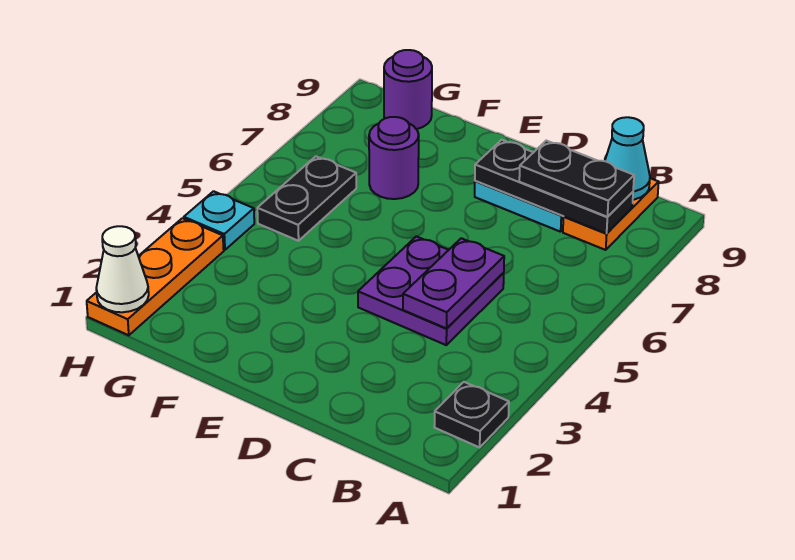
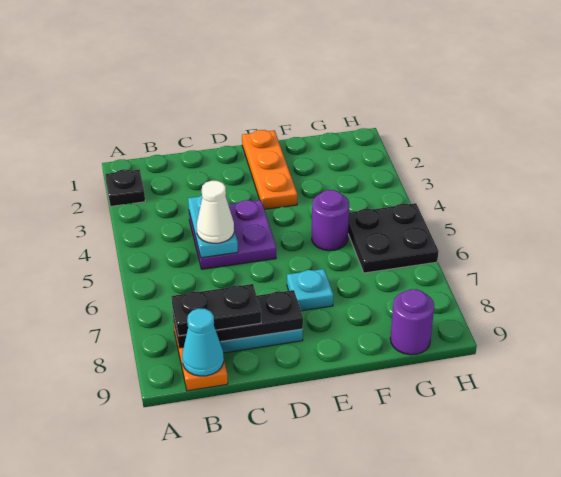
purple plate C4:C5 level 2 -> cyan plate C4:C5 level 2
purple round brick F7 level 1 -> purple round brick F5 level 1
black plate G5:G6 level 1 -> black plate G5:H6 level 1
orange plate H1:H3 level 1 -> orange plate E1:E3 level 1
white cone H1 level 2 -> white cone C5 level 3
cyan plate H4 level 1 -> cyan plate E7 level 1

